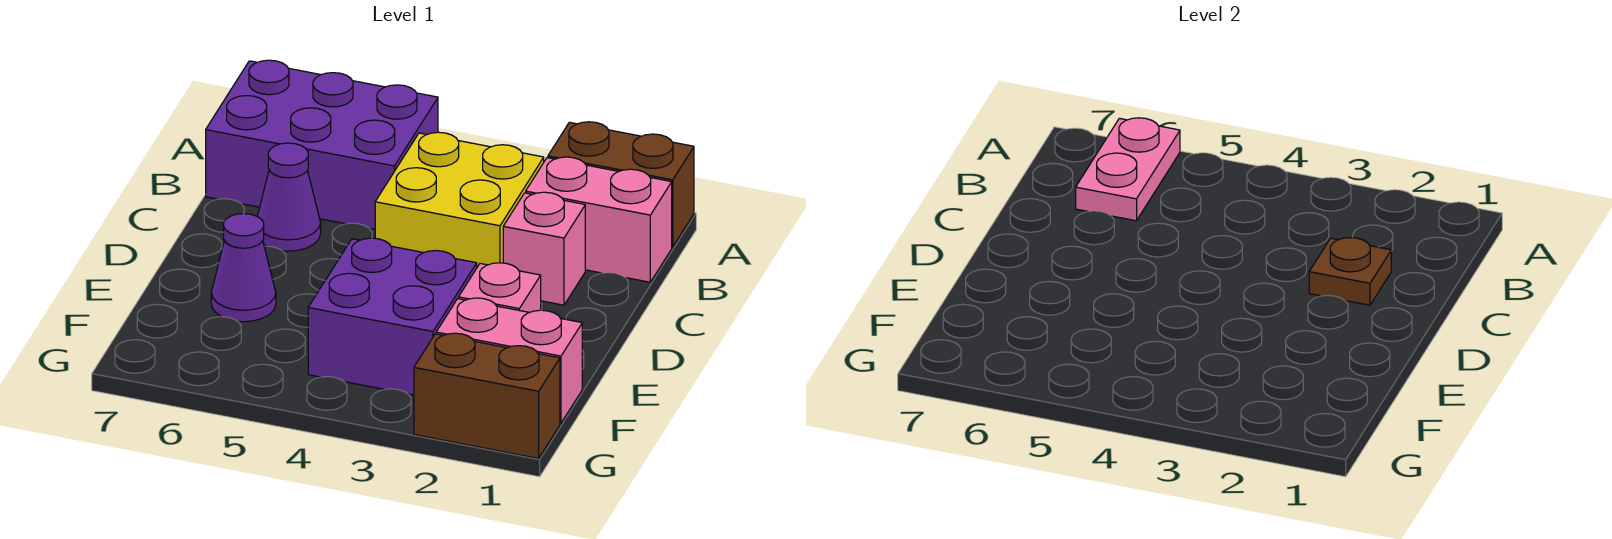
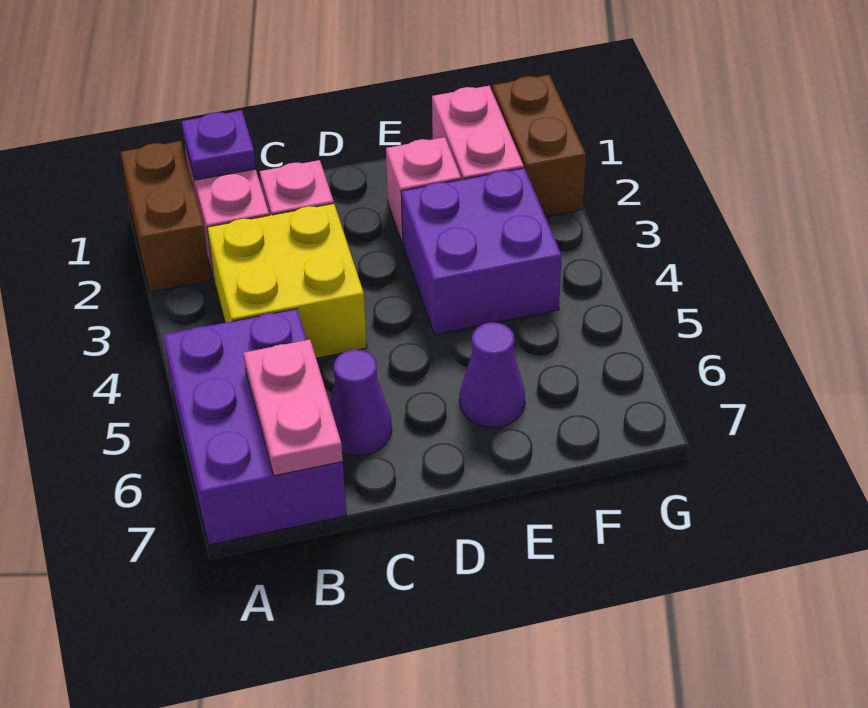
pink plate A6:B6 level 2 -> pink plate B6:B7 level 2
none -> purple plate B1 level 2
brown plate C2 level 2 -> none

